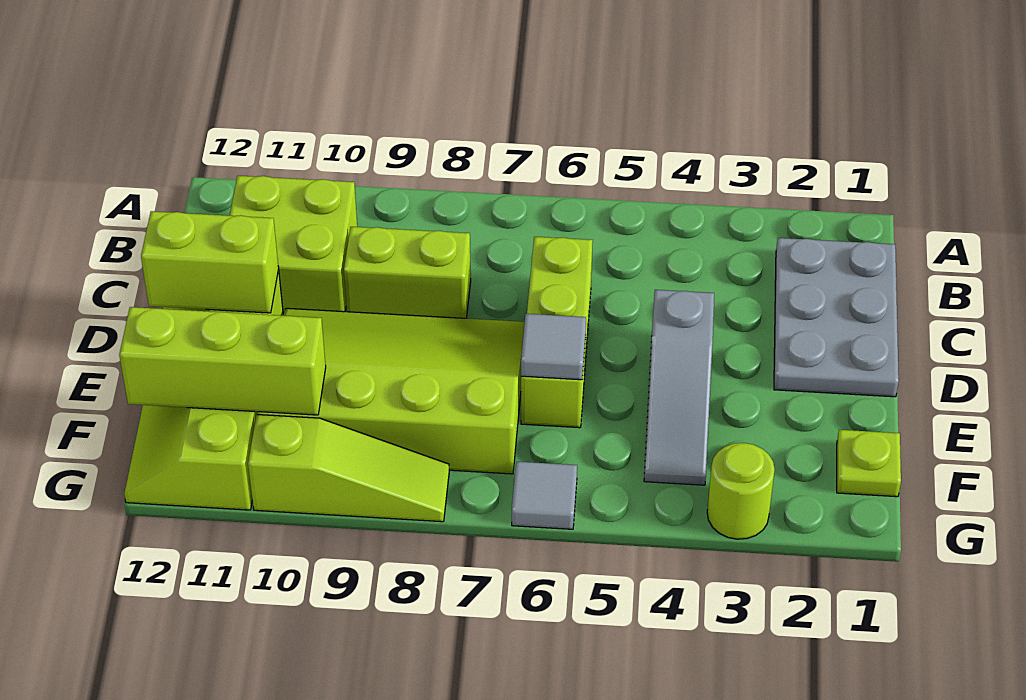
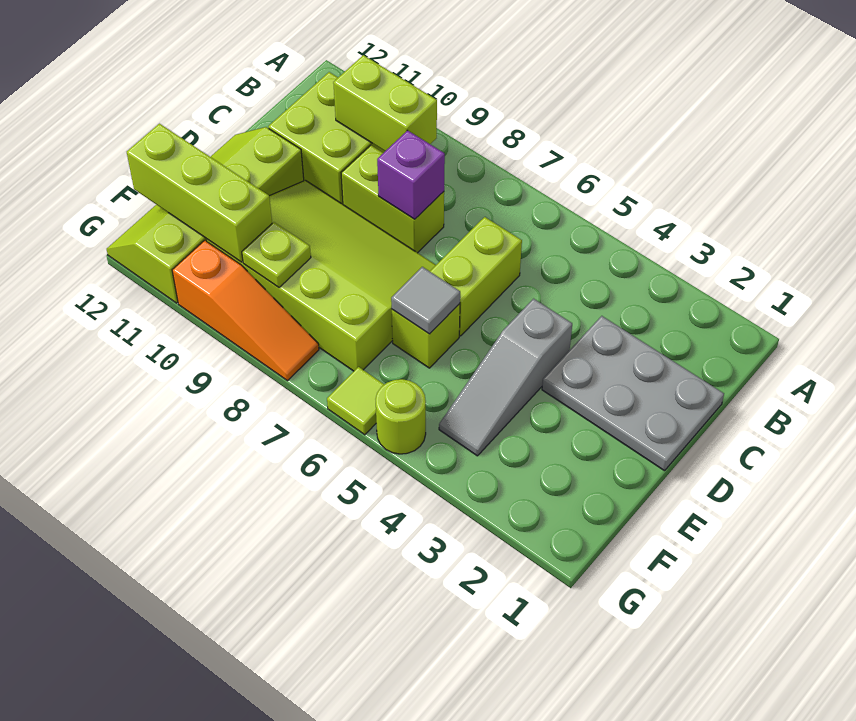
grey plate B1:D2 level 1 -> grey plate C1:D3 level 1
none -> purple brick C8 level 2
lime brick D11:D12 level 2 -> lime brick B9:B10 level 2
lime plate F1 level 1 -> lime plate F9 level 2
lime round brick G3 level 1 -> lime round brick G5 level 1
grey tile G6 level 1 -> lime tile G6 level 1
lime slope G8:G10 level 1 top 10 -> orange slope G8:G10 level 1 top 10

